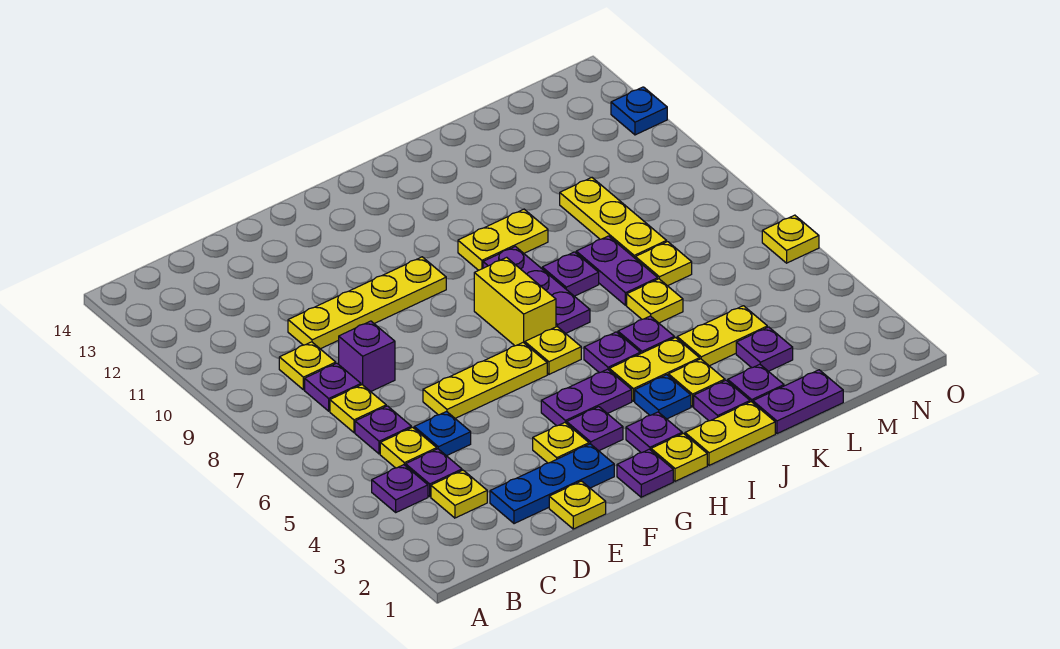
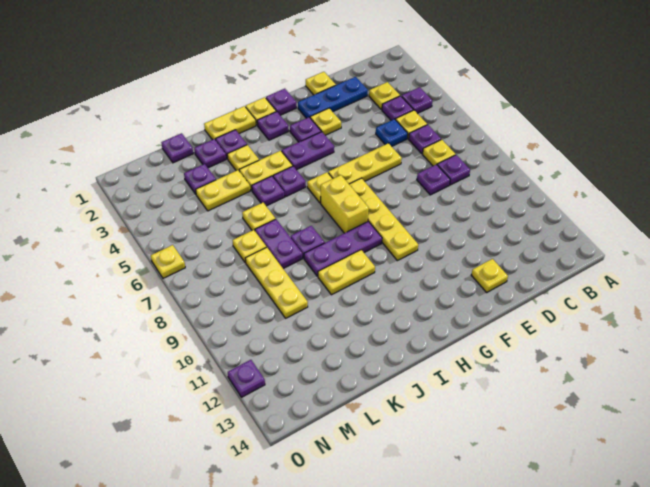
yellow plate C9 level 1 -> yellow plate E13 level 1
purple brick D8 level 1 -> purple plate D8 level 1
yellow plate D10:G10 level 1 -> yellow plate G7:G10 level 1
blue plate I3 level 1 -> none
purple plate I7:I9 level 1 -> purple plate H9:J9 level 1
purple plate K1:L1 level 1 -> purple plate L1 level 1
blue plate O12 level 1 -> purple plate O12 level 1

